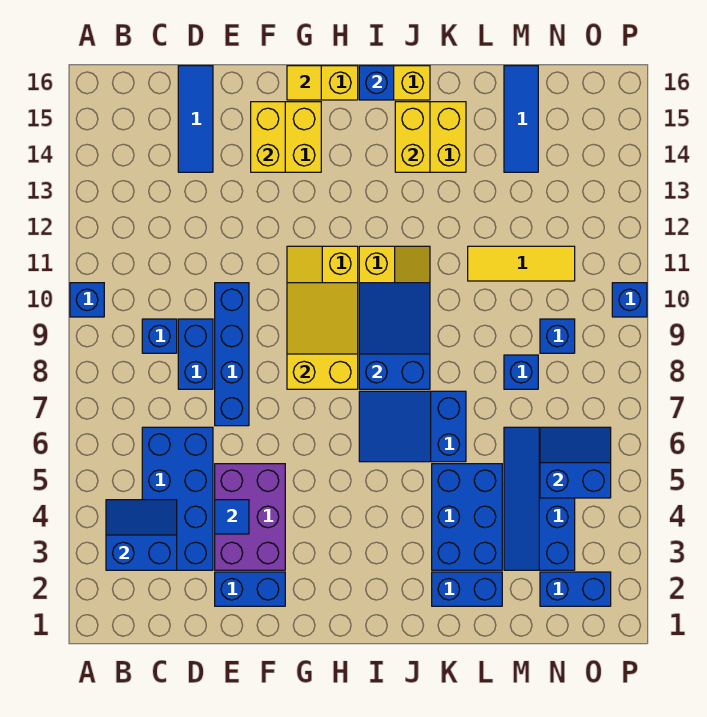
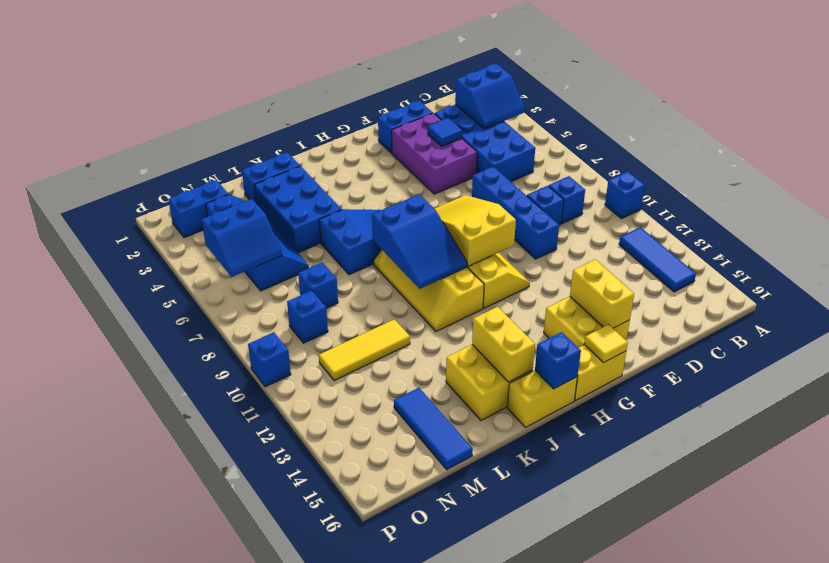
blue brick D8:D9 level 1 -> blue brick D9 level 1
blue tile D14:D16 level 1 -> blue tile B12:B14 level 1
yellow slope G8:H10 level 2 top 8 -> yellow slope G8:H10 level 2 top 10

